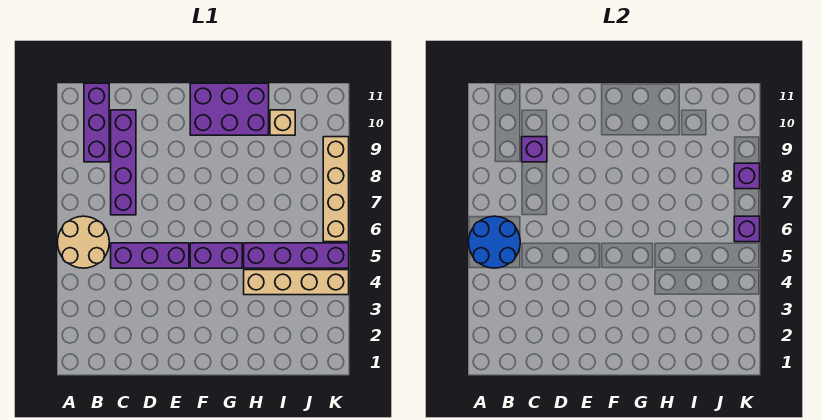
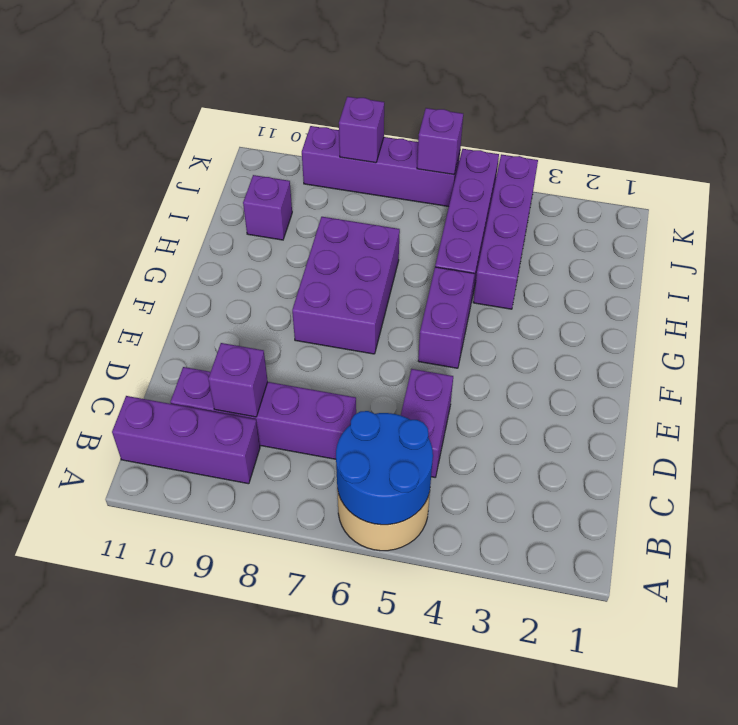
purple brick C5:E5 level 1 -> purple brick C5:D5 level 1
purple brick F10:H11 level 1 -> purple brick F7:H8 level 1
tan brick H4:K4 level 1 -> purple brick H4:K4 level 1
tan brick I10 level 1 -> purple brick I10 level 1
tan brick K6:K9 level 1 -> purple brick K6:K9 level 1

